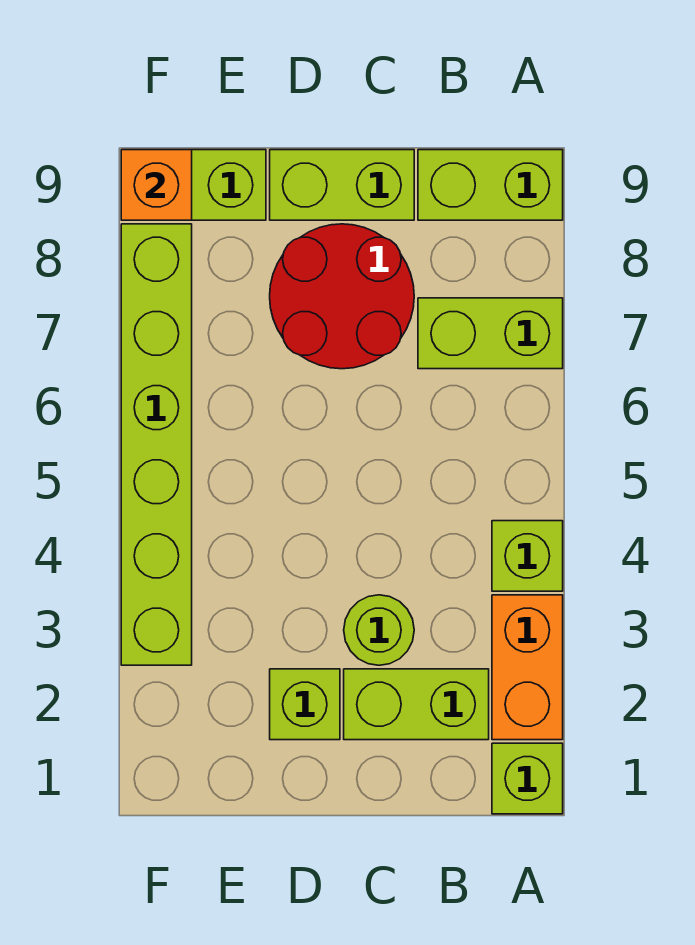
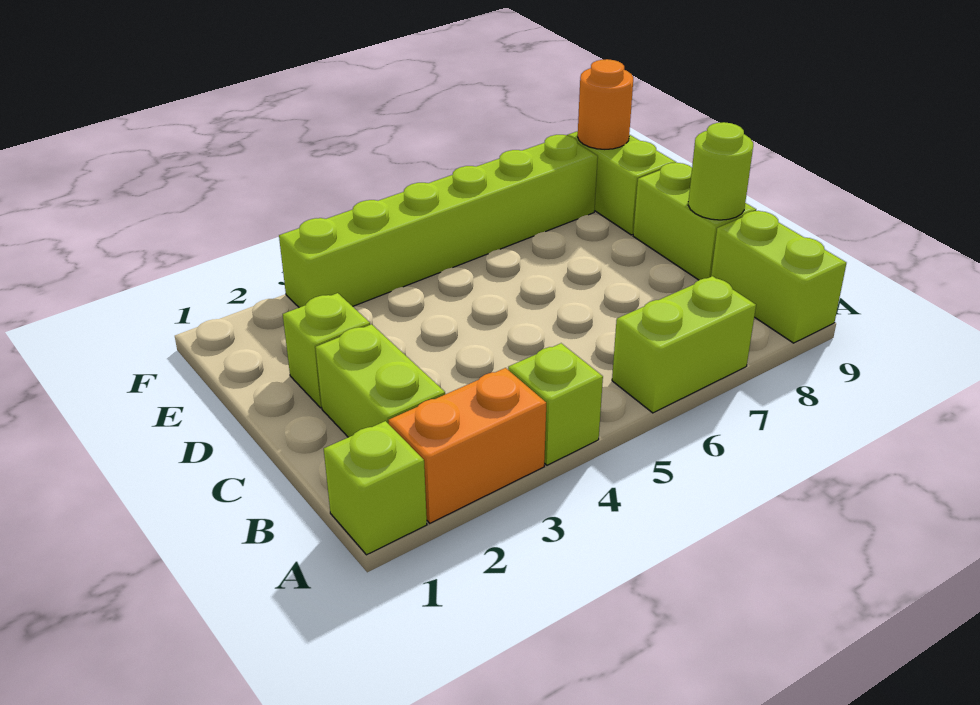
lime brick A7:B7 level 1 -> lime brick A6:A7 level 1
lime round brick C3 level 1 -> lime round brick C9 level 2
red round brick C7:D8 level 1 -> none
orange brick F9 level 2 -> orange round brick F9 level 2

